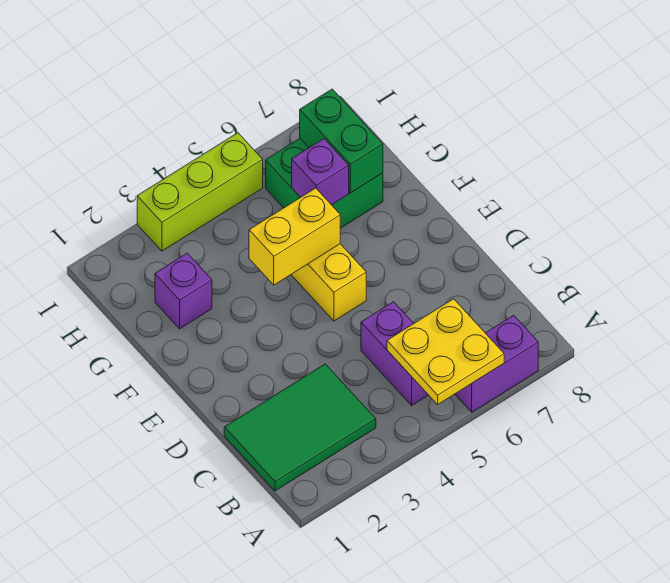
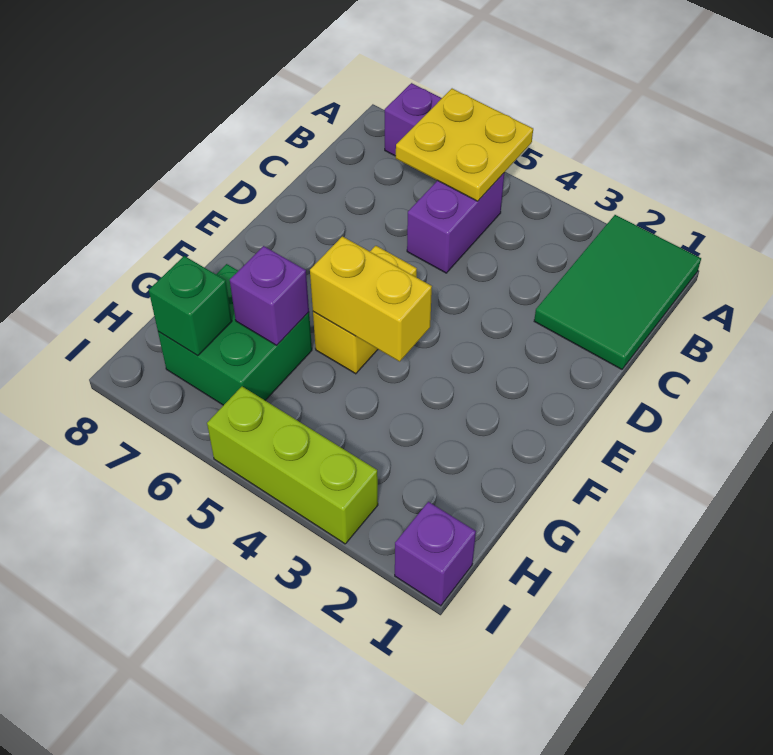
green tile B1:C3 level 1 -> green tile A1:C2 level 1
purple brick G2 level 1 -> purple brick I1 level 1
green brick G7:H7 level 2 -> green brick H7 level 2

